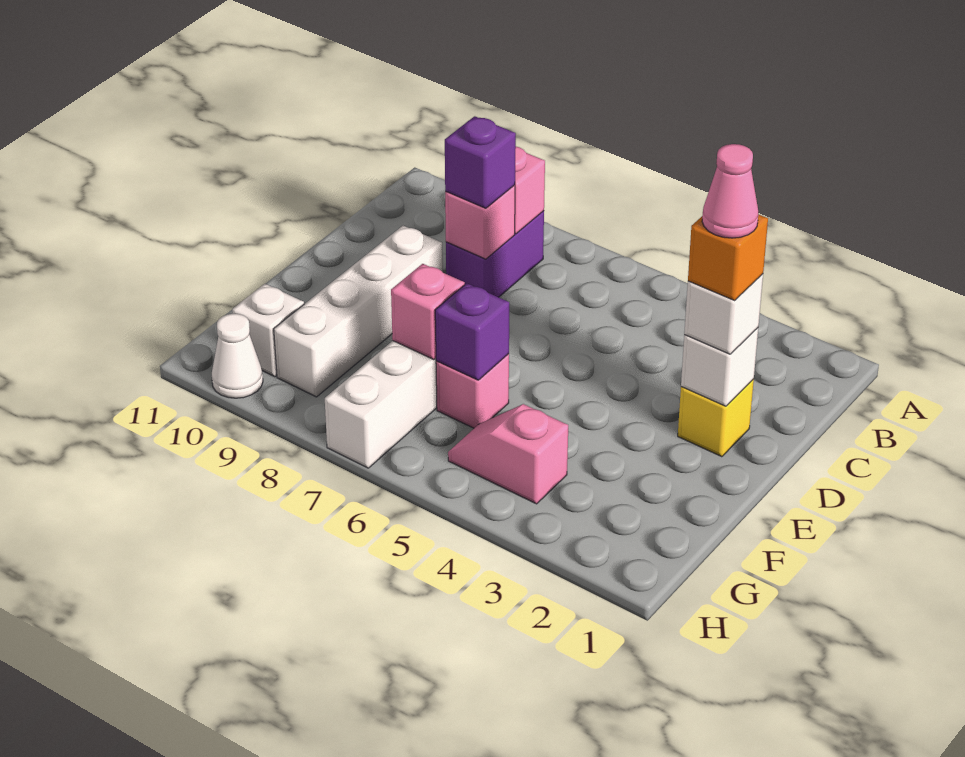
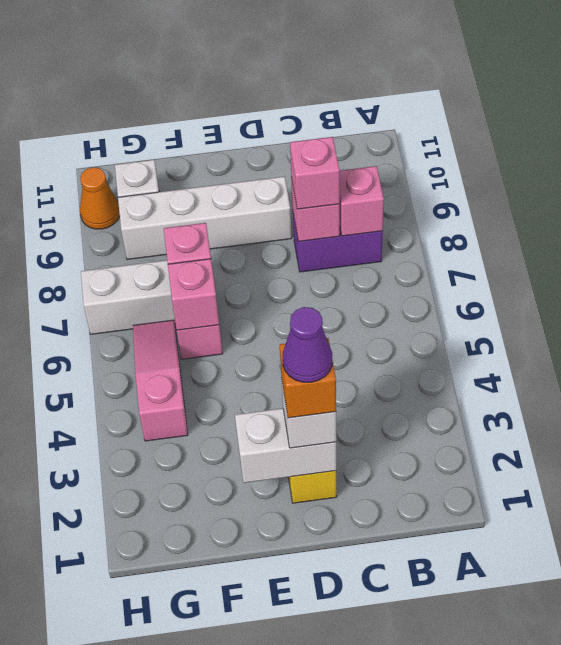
purple brick C8 level 3 -> pink brick C8 level 3
white brick D2 level 2 -> white brick D2:E2 level 2
pink cone D2 level 5 -> purple cone D2 level 5
purple brick F6 level 2 -> pink brick F6 level 2
pink slope G4:G5 level 1 top 4 -> pink slope G4:G6 level 1 top 4
white cone H10 level 1 -> orange cone H10 level 1

